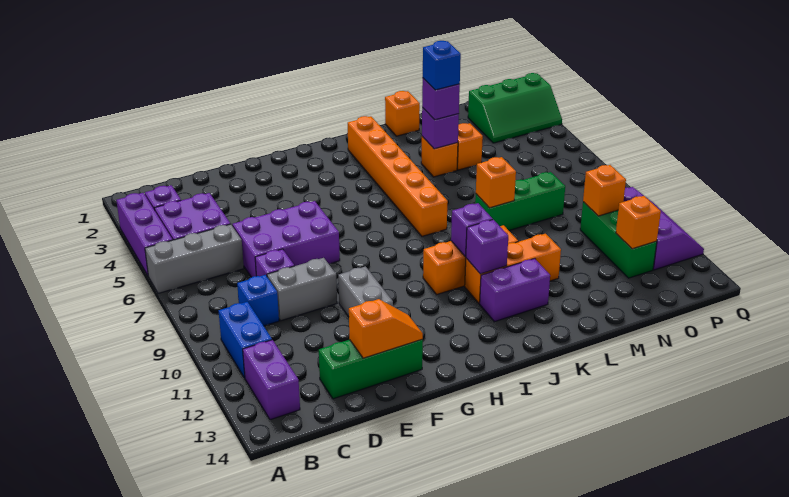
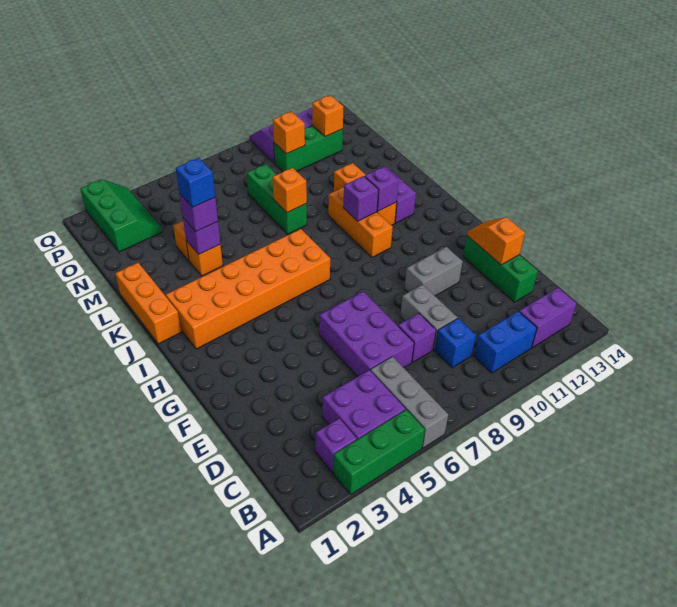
purple brick A3:A5 level 1 -> green brick A3:A5 level 1
orange brick J2:J7 level 1 -> orange brick I2:J7 level 1
orange brick L1 level 1 -> orange brick J1:L1 level 1

